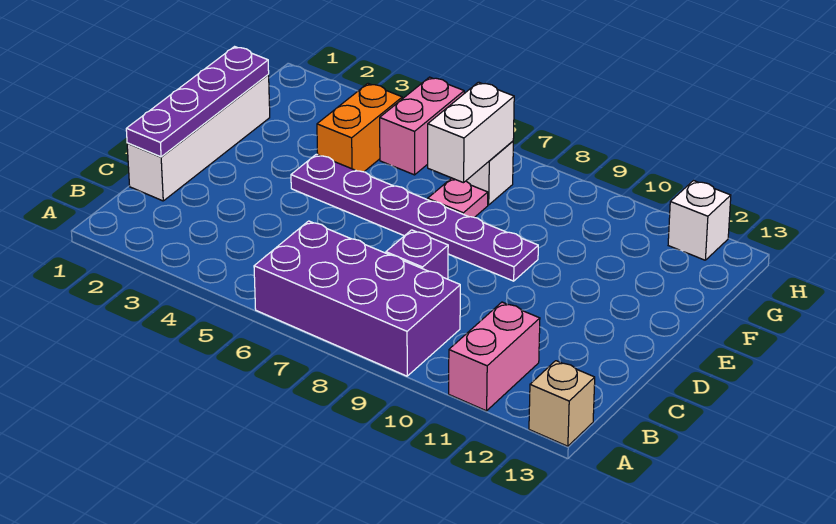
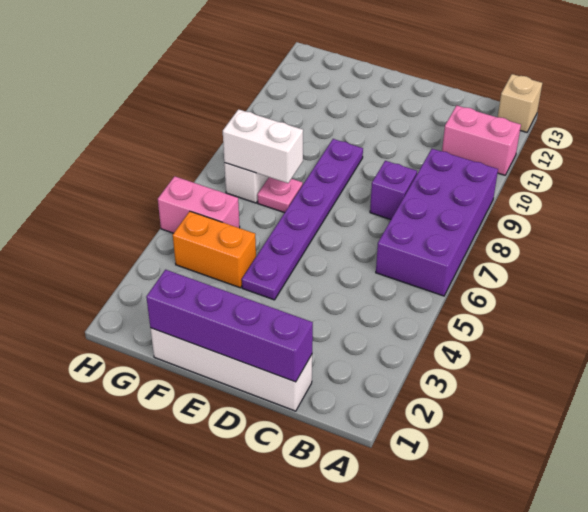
purple plate C1:F1 level 2 -> purple brick C1:F1 level 2
white brick H12 level 1 -> none

